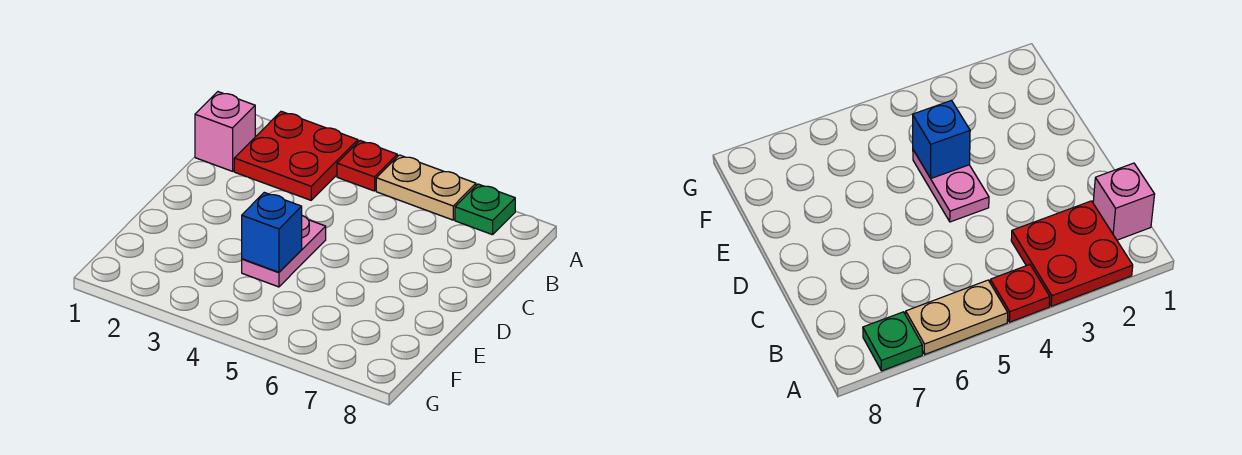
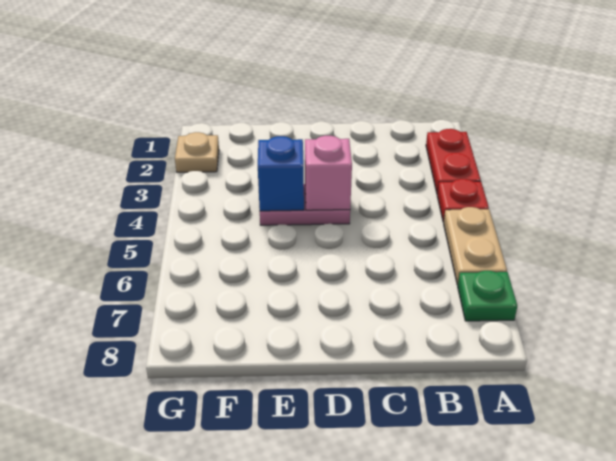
red plate A2:B3 level 1 -> red plate A2:A3 level 1
pink brick B1 level 1 -> pink brick D4 level 2
none -> tan plate G2 level 1

